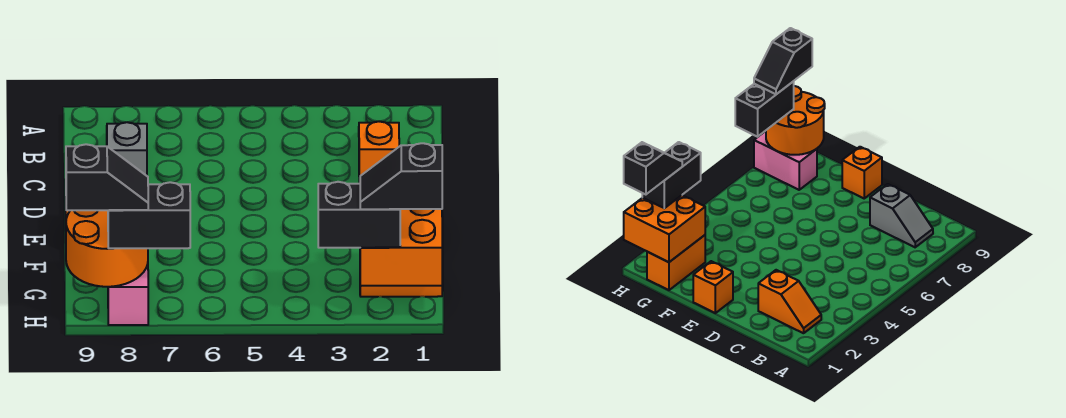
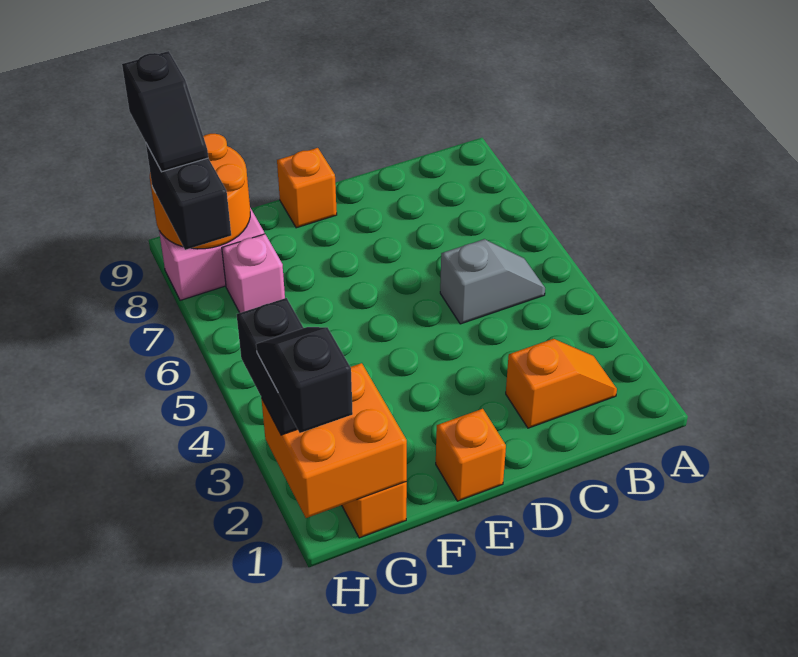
grey slope B8:C8 level 1 top C -> grey slope B5:C5 level 1 top C
none -> pink brick G7 level 1

